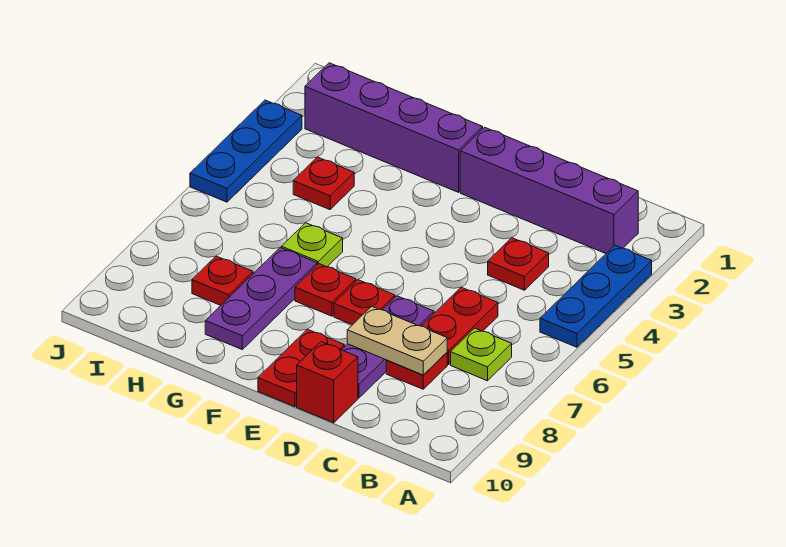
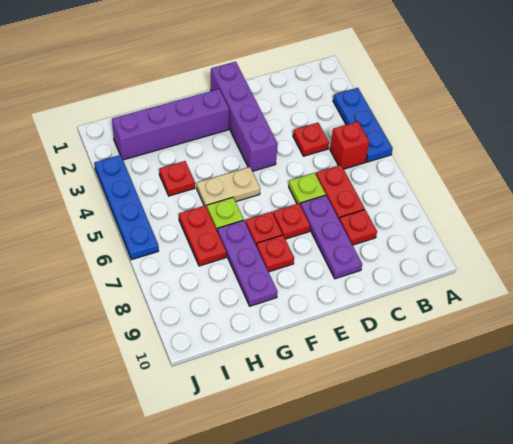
purple brick B2:E2 level 1 -> purple brick E1:E4 level 1
lime plate B7 level 1 -> lime plate D6 level 1
tan plate C8:D8 level 2 -> tan plate F5:G5 level 1
red brick D10 level 1 -> red brick B5 level 1
red plate E9:E10 level 1 -> red plate H6:H7 level 1
red plate H8 level 1 -> red plate F8 level 1
blue plate J3:J5 level 1 -> blue plate J3:J6 level 1

